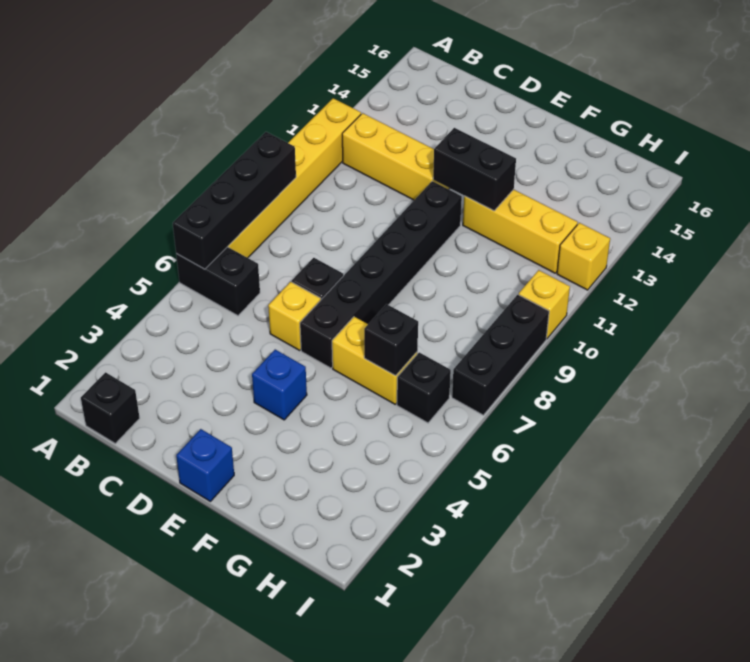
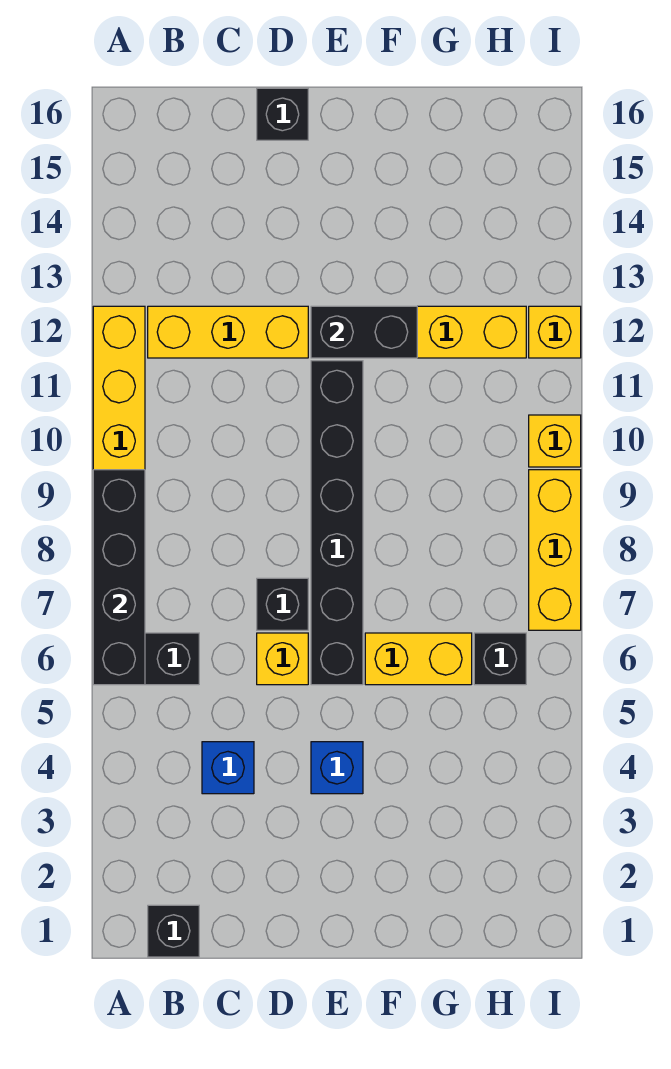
blue brick E1 level 1 -> blue brick C4 level 1
black brick G6 level 2 -> black brick D16 level 1
black brick I7:I9 level 1 -> yellow brick I7:I9 level 1

